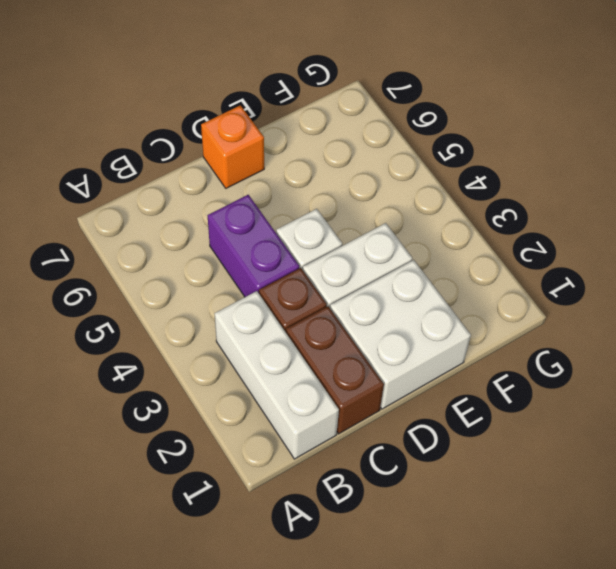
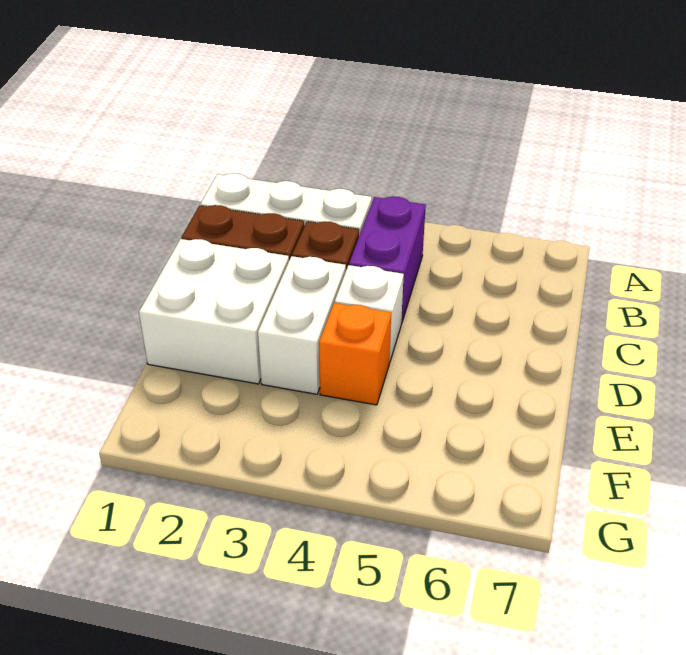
purple brick C4:C5 level 1 -> purple brick B4:C4 level 1
orange brick D7 level 1 -> orange brick E4 level 1

